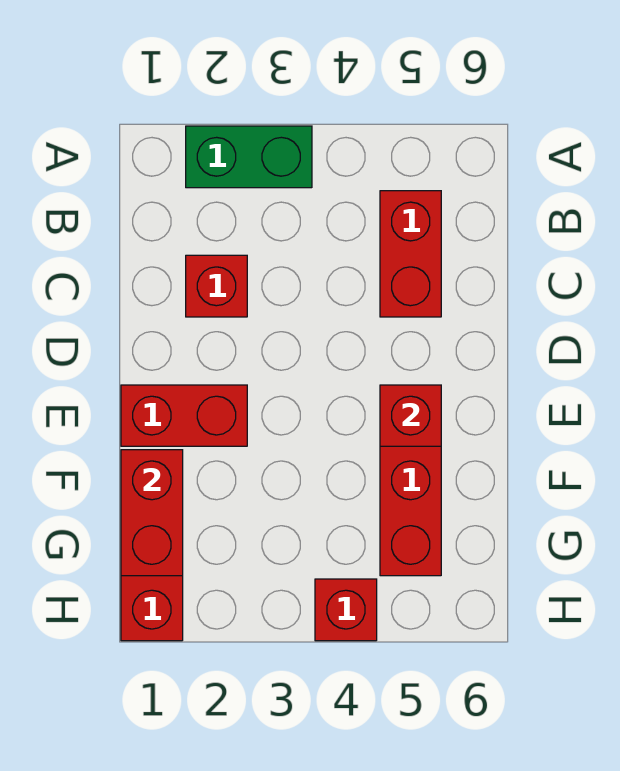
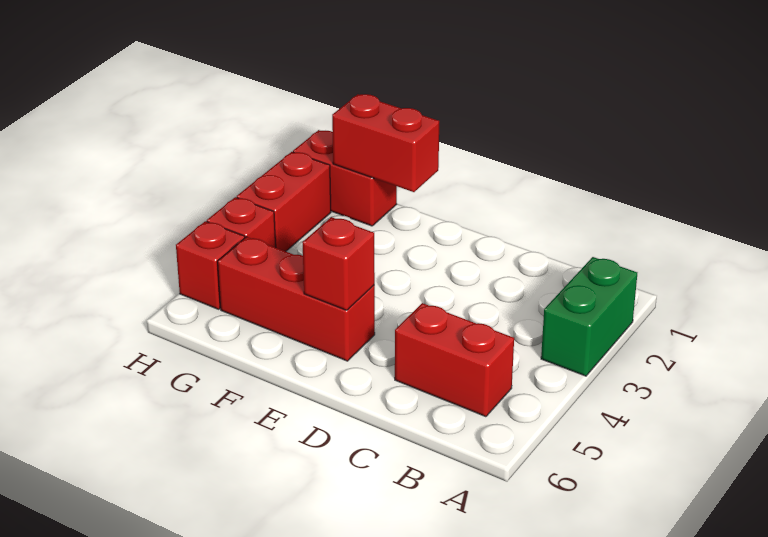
red brick C2 level 1 -> red brick H5 level 1
red brick E1:E2 level 1 -> red brick H2:H3 level 1

